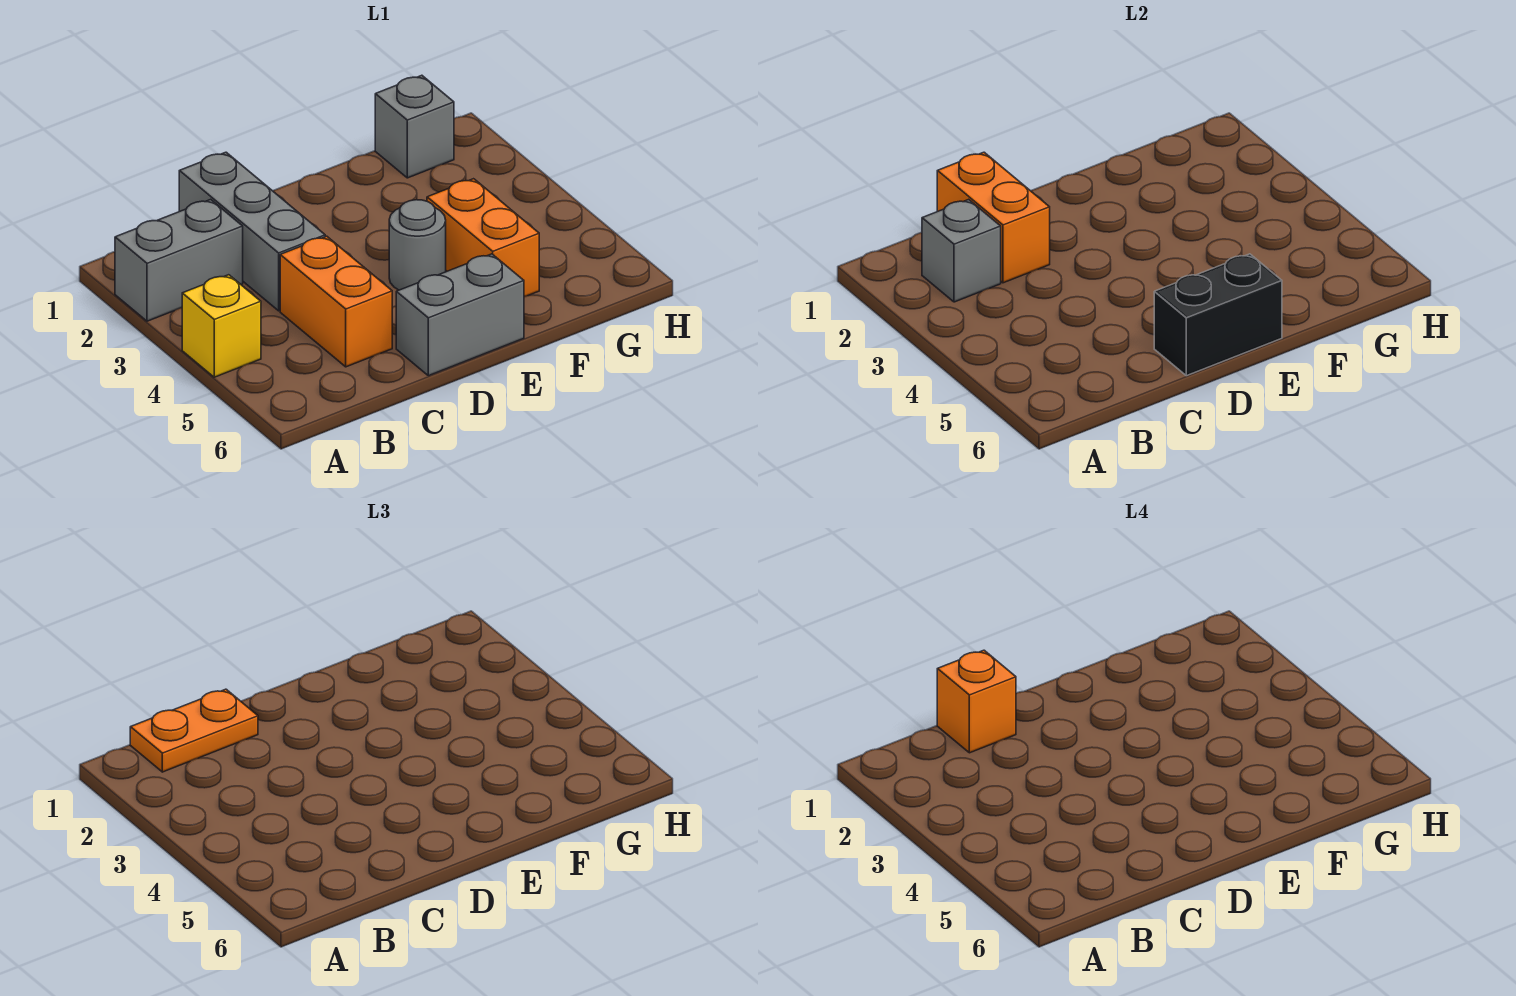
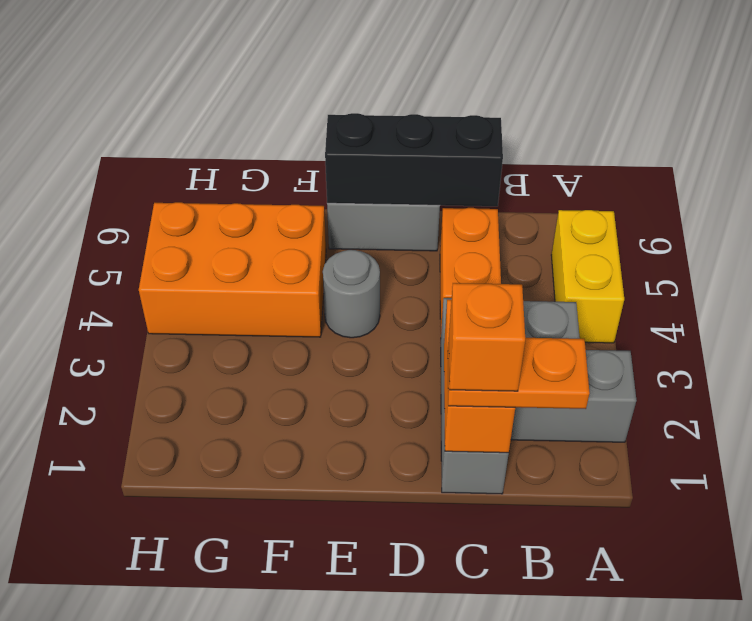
yellow brick A4 level 1 -> yellow brick A4:A5 level 1
black brick D6:E6 level 2 -> black brick C6:E6 level 2
orange brick F4:F5 level 1 -> orange brick F4:H5 level 1
grey brick G1 level 1 -> none

